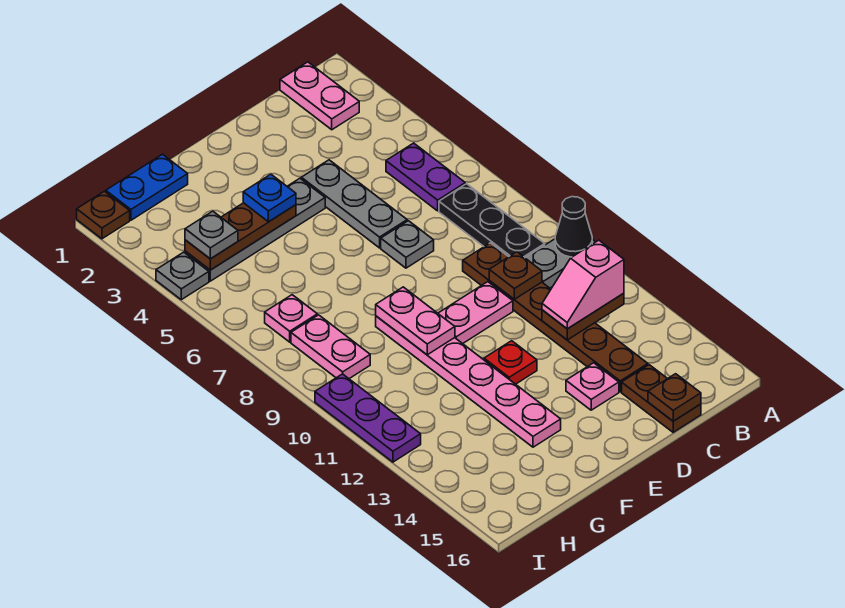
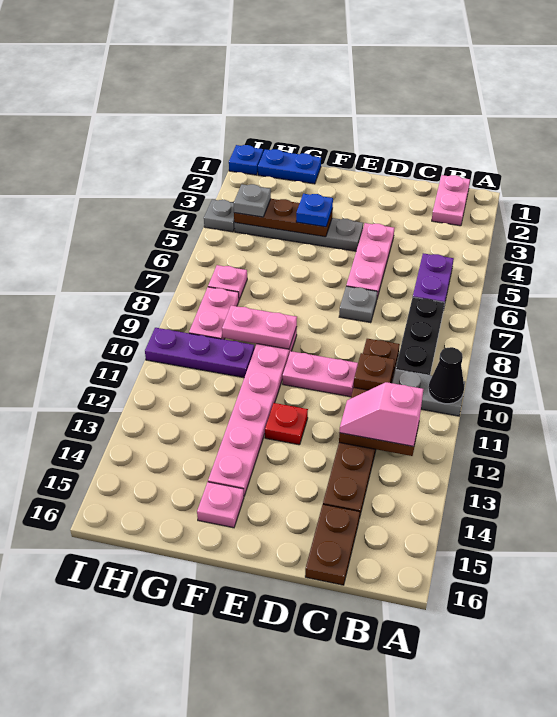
brown plate C16 level 2 -> none
grey plate D4:D6 level 1 -> pink plate D4:D6 level 1
pink plate D14 level 1 -> pink plate F15 level 1
pink plate F9:F10 level 2 -> pink plate F9:G9 level 2
brown plate I1 level 1 -> blue plate I1 level 1
purple plate I10:I12 level 1 -> purple plate G10:I10 level 1

